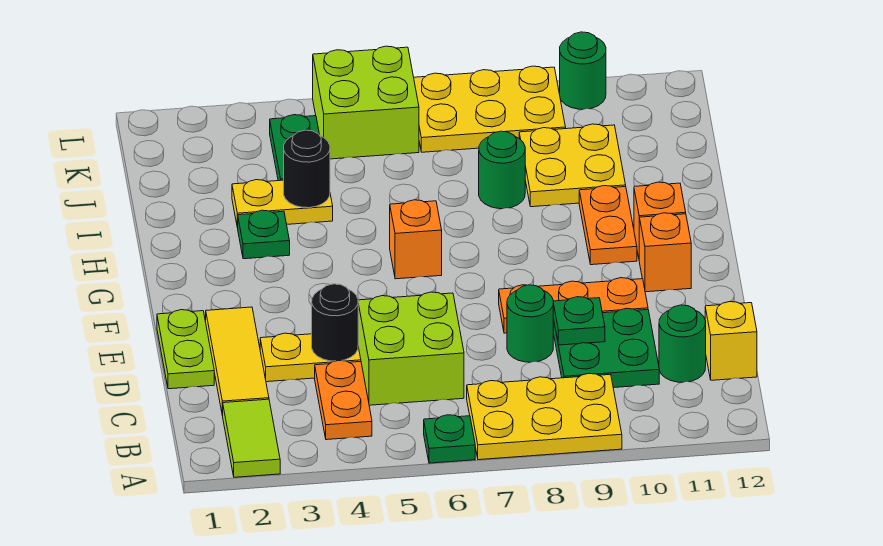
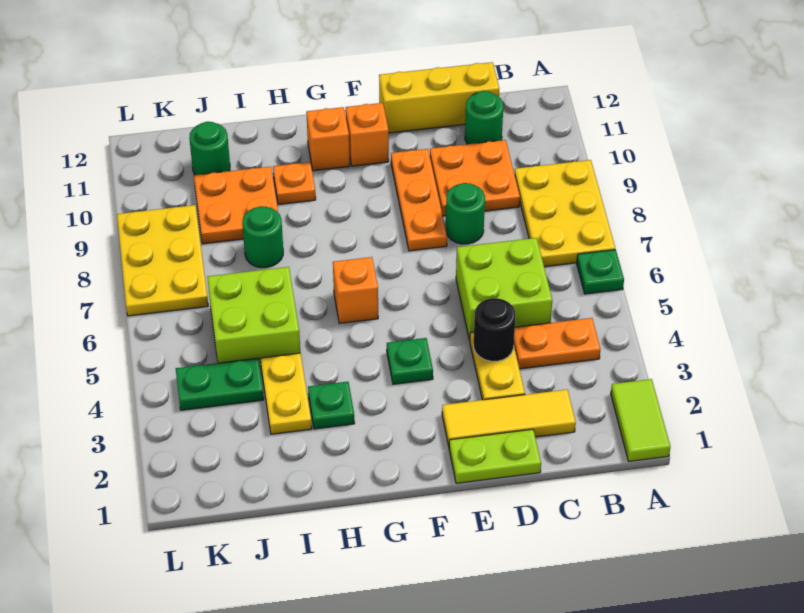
lime tile A2:B2 level 1 -> lime tile A1:A2 level 1
green plate C9:D10 level 1 -> orange plate C9:D10 level 1
yellow brick C12 level 1 -> yellow brick C12:E12 level 1
green plate D9 level 2 -> green plate F4 level 1
orange plate G10:H10 level 1 -> orange plate H10 level 1
black round brick I4 level 2 -> none
yellow plate I9:J10 level 1 -> orange plate I9:J10 level 1
lime brick K5:L6 level 1 -> lime brick I5:J6 level 1
green round brick L10 level 1 -> green round brick J11 level 1

